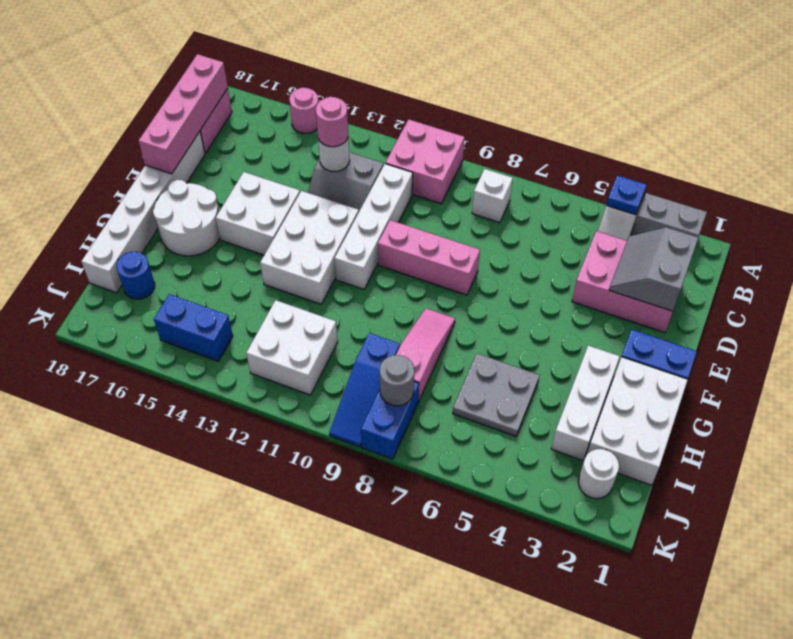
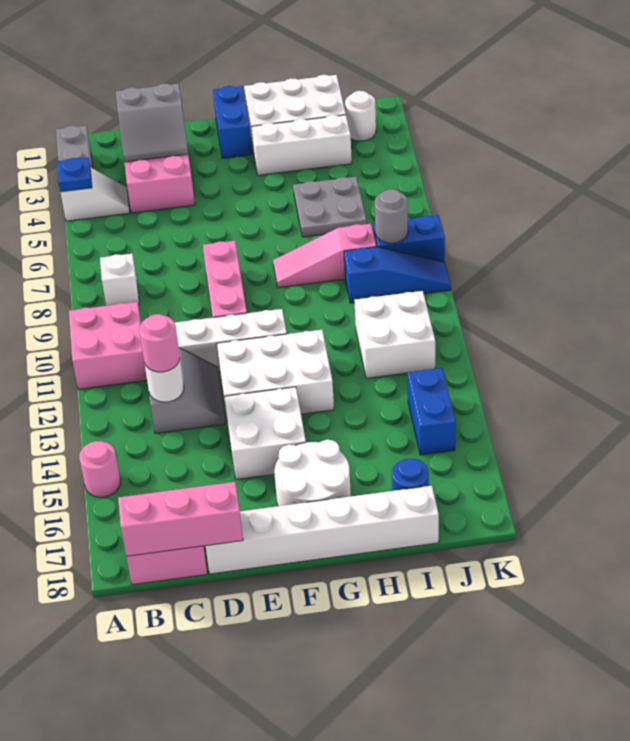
pink brick B18:E18 level 2 -> pink brick B18:D18 level 2

